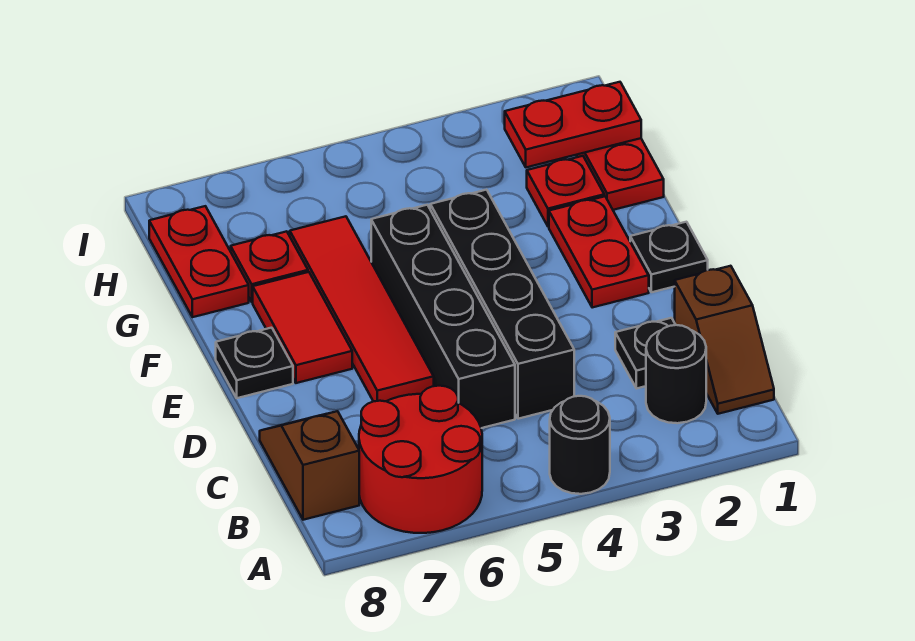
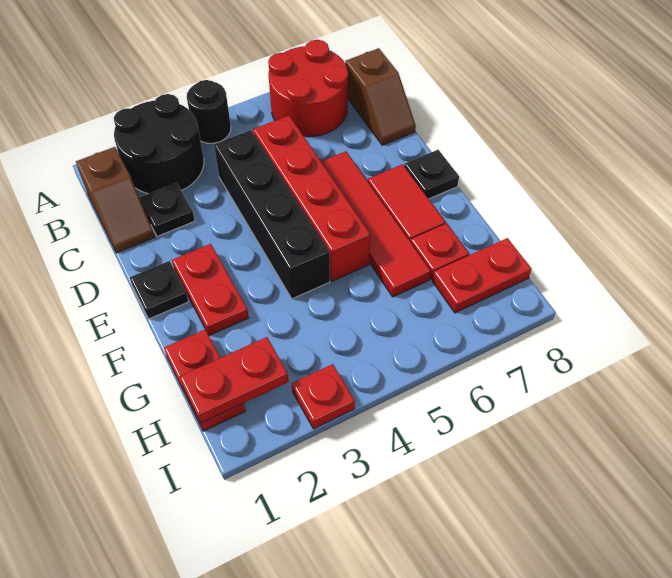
brown slope B1:C1 level 1 top C -> brown slope B1:C1 level 1 top B
black round brick B2 level 1 -> black round brick A2:B3 level 1
black brick C5:F5 level 1 -> red brick C5:F5 level 1
red plate G2 level 1 -> red plate I3 level 1
red plate G8:H8 level 1 -> red plate H7:H8 level 1

